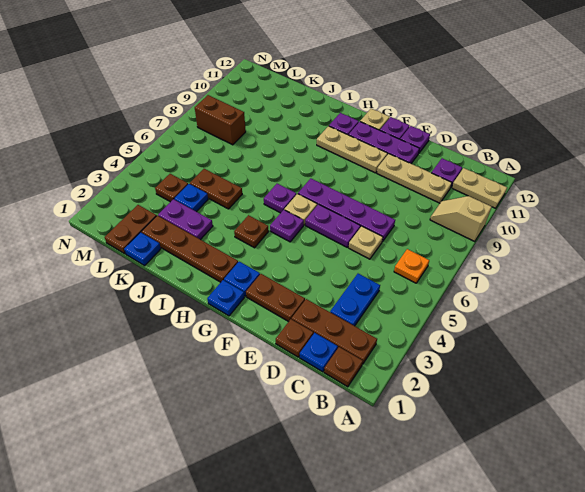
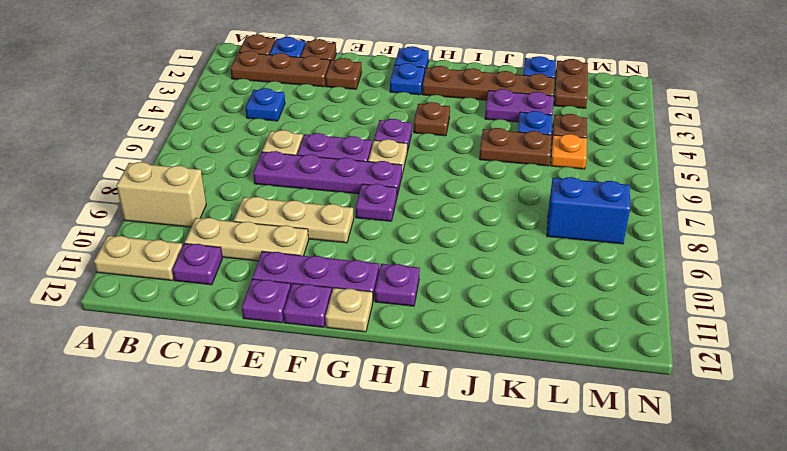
tan slope A9:B9 level 1 top A -> tan brick A9:B9 level 1
orange plate B6 level 1 -> orange plate L5 level 1
blue plate C3:C4 level 1 -> blue plate C4 level 1
brown plate E2:F2 level 1 -> brown plate E2 level 1
tan plate F10:H10 level 1 -> tan plate D9:F9 level 1
purple plate H6 level 1 -> purple plate G8 level 1
brown brick L8:M8 level 1 -> blue brick L8:M8 level 1

